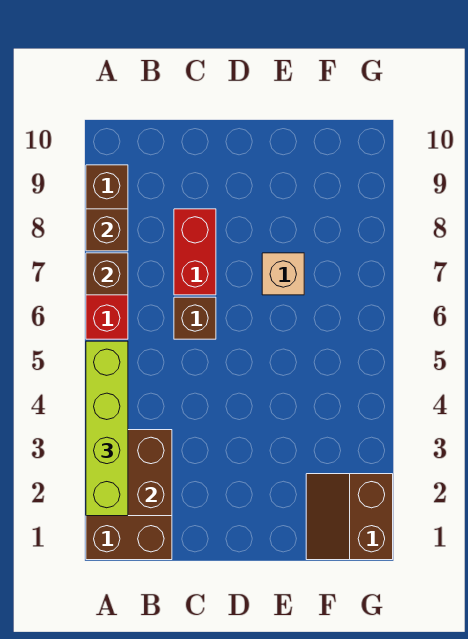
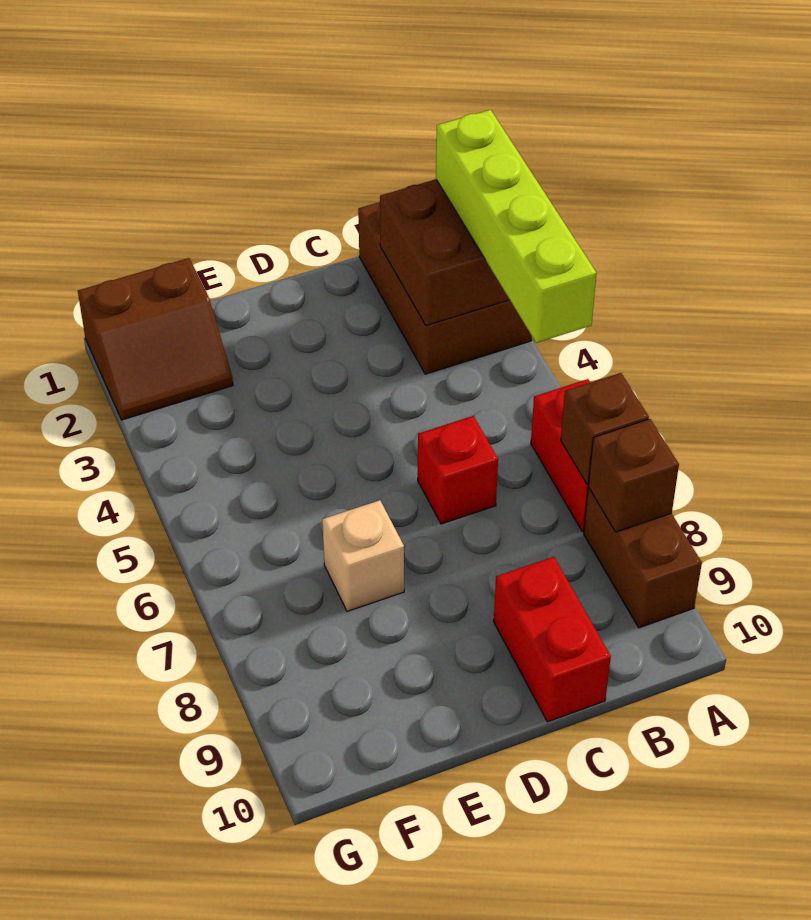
brown brick C6 level 1 -> red brick C6 level 1
red brick C7:C8 level 1 -> red brick C9:C10 level 1
brown slope F1:G2 level 1 top G -> brown slope F1:G2 level 1 top 1

